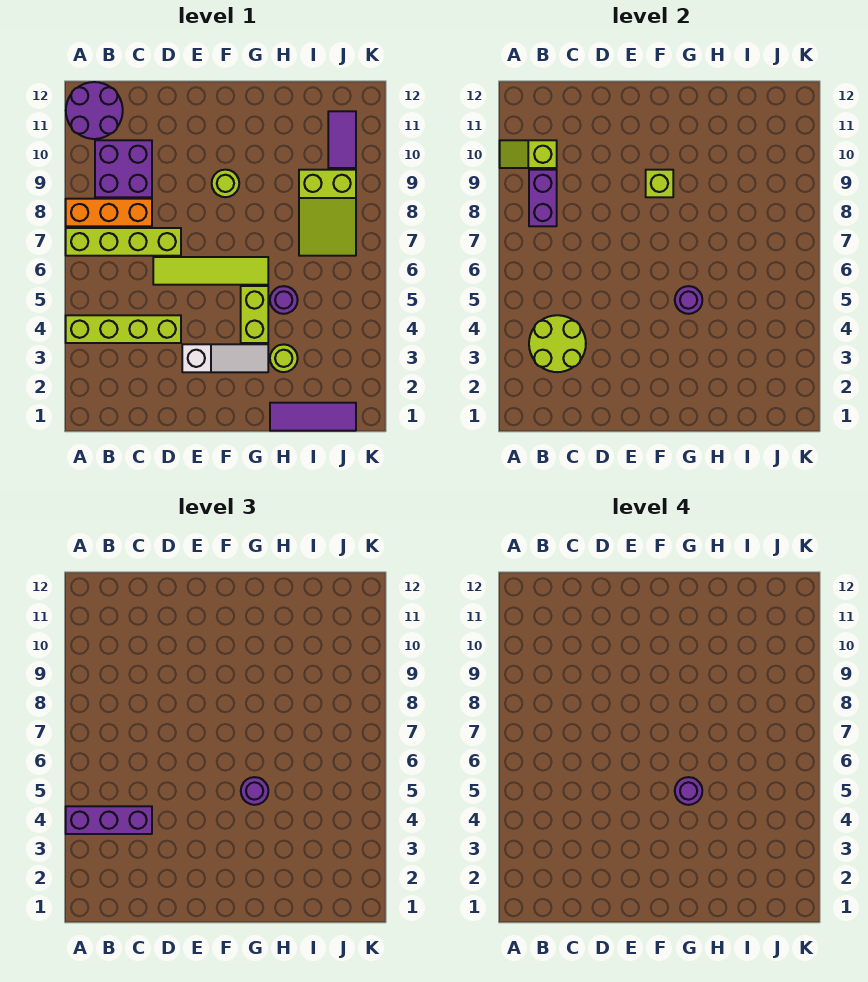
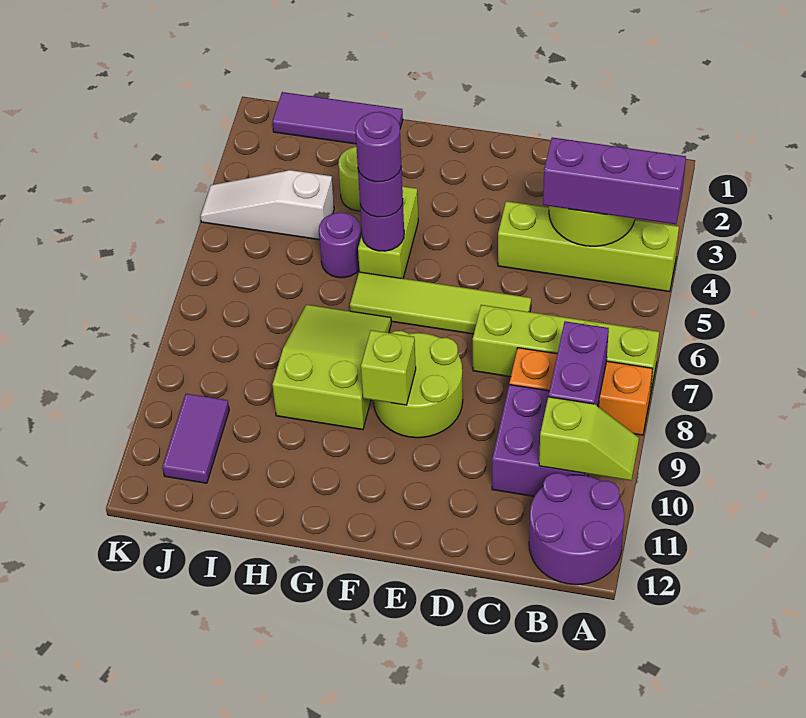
white slope E3:G3 level 1 top E -> white slope I4:K4 level 1 top I
lime round brick F9 level 1 -> lime round brick E8:F9 level 1
lime slope I7:J9 level 1 top 9 -> lime slope G7:H9 level 1 top 9

